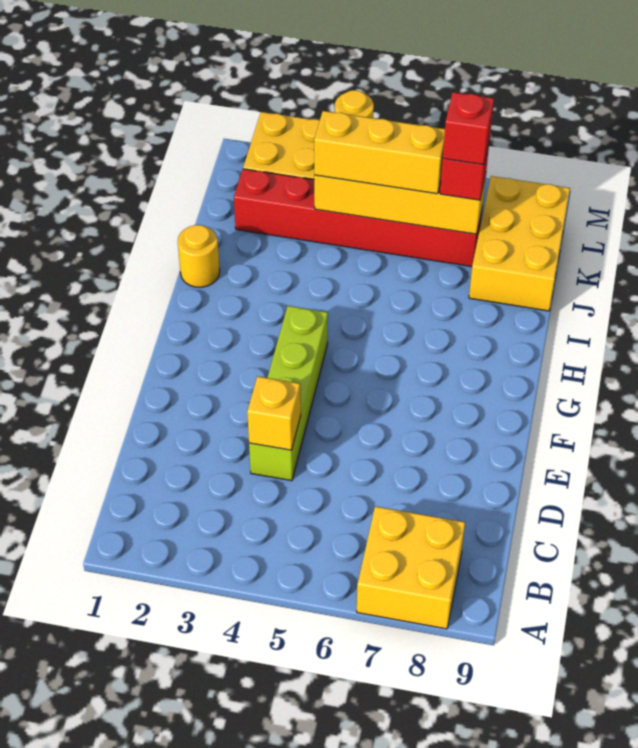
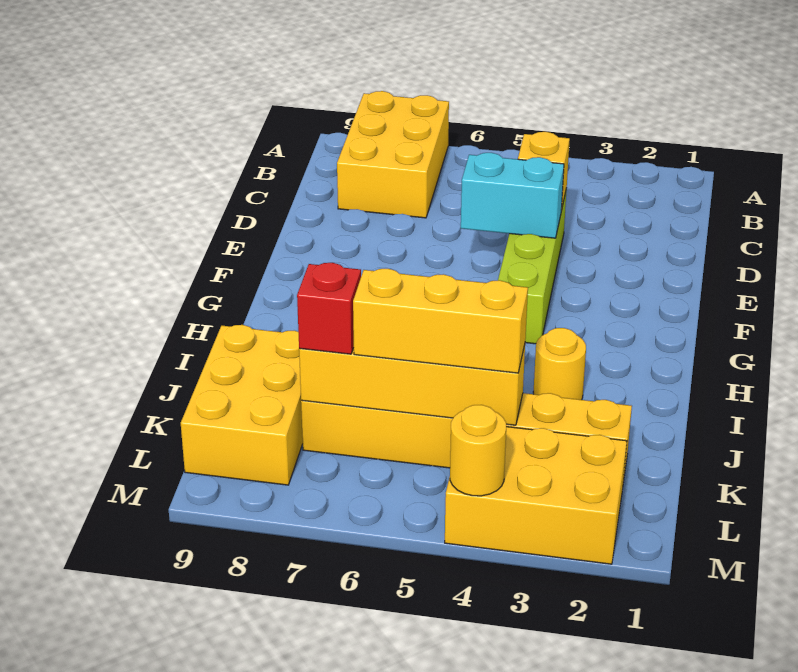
yellow brick A7:B8 level 1 -> yellow brick A7:C8 level 1
none -> cyan brick E4:E5 level 2
yellow round brick I1 level 1 -> yellow round brick I3 level 1
red brick K2:K7 level 1 -> yellow brick K2:K7 level 1
red brick K7 level 4 -> none

